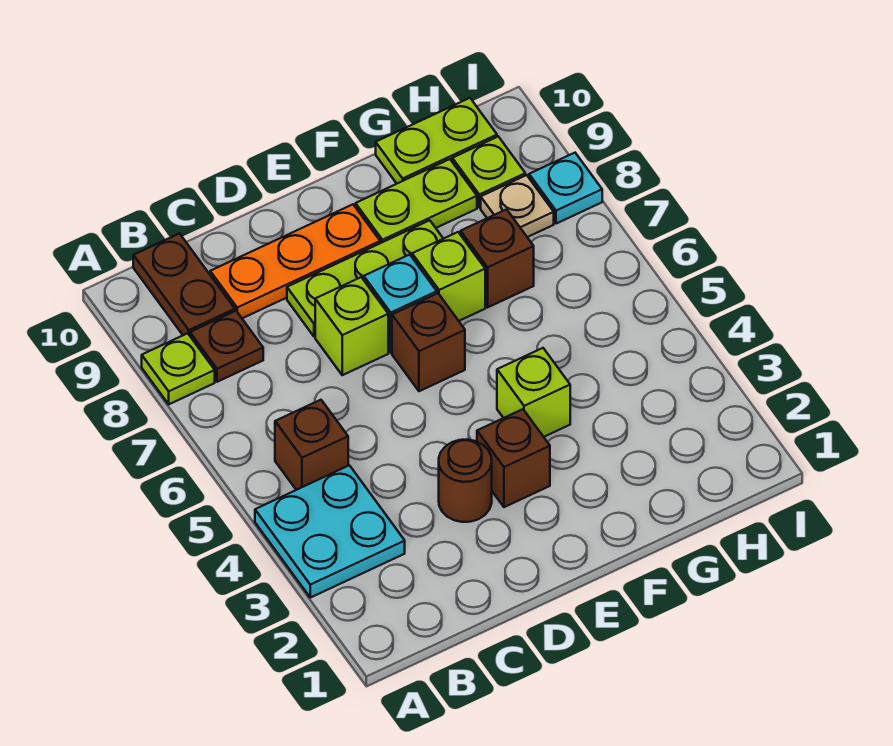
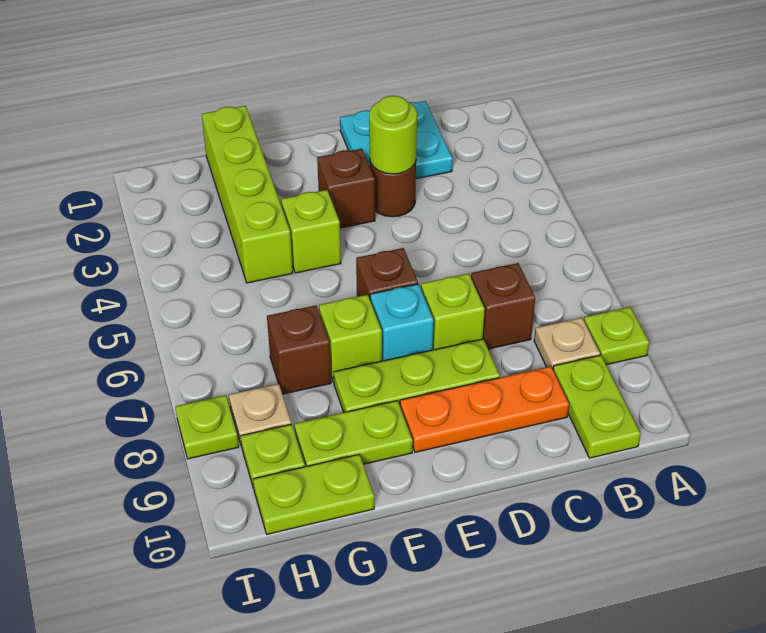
cyan plate A3:B4 level 1 -> cyan plate C1:D2 level 1
brown brick B5 level 1 -> brown brick C7 level 1
brown plate B8 level 1 -> tan plate B8 level 1
brown plate B9:B10 level 1 -> lime plate B9:B10 level 1
none -> lime round brick D3 level 2
none -> lime brick G1:G4 level 1
cyan plate I8 level 1 -> lime plate I8 level 1

